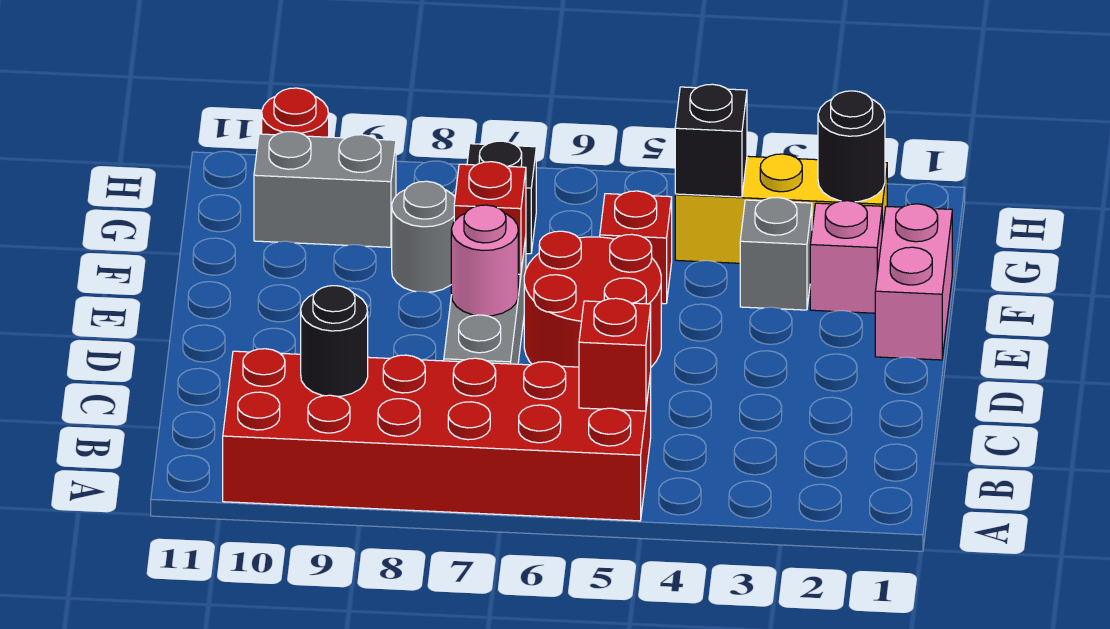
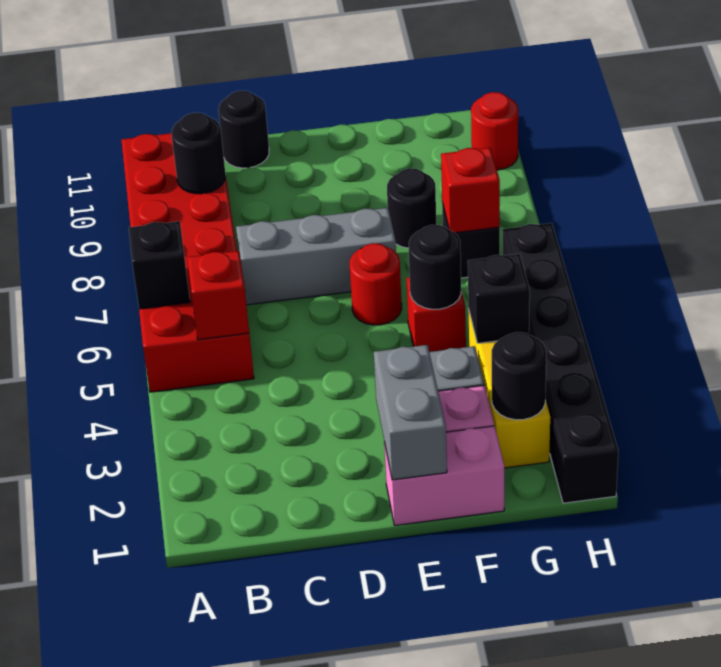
none -> black brick A6 level 2
none -> black round brick C11 level 1
red round brick D5:E6 level 1 -> red round brick E6 level 1
pink round brick D7 level 2 -> none
red brick E7 level 2 -> red brick G7 level 2
none -> black round brick F5 level 2
grey round brick F8 level 1 -> black round brick F8 level 1
grey brick G9:G10 level 1 -> grey brick E1:E2 level 2
none -> black brick H1:H6 level 1

